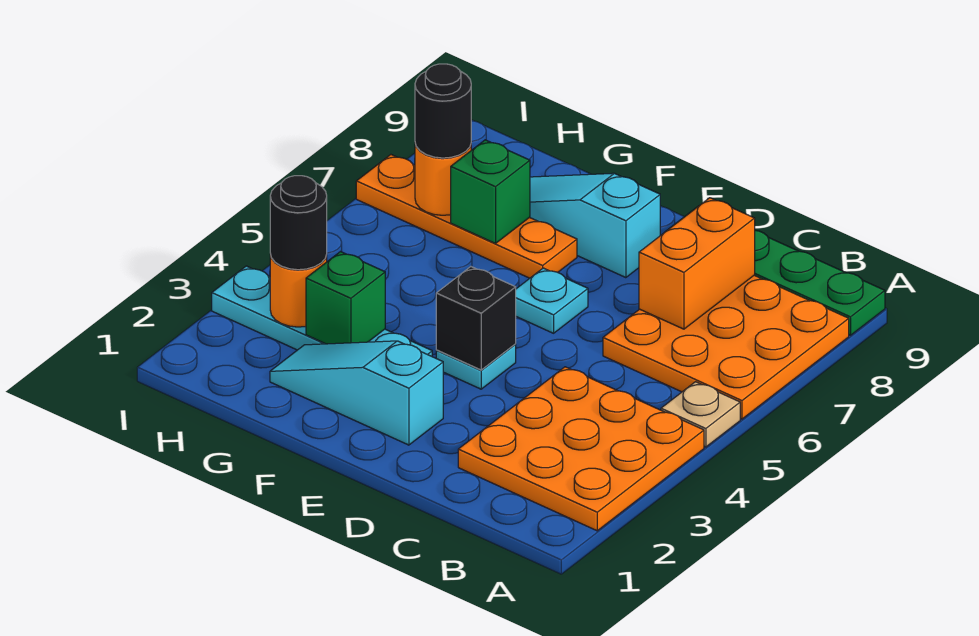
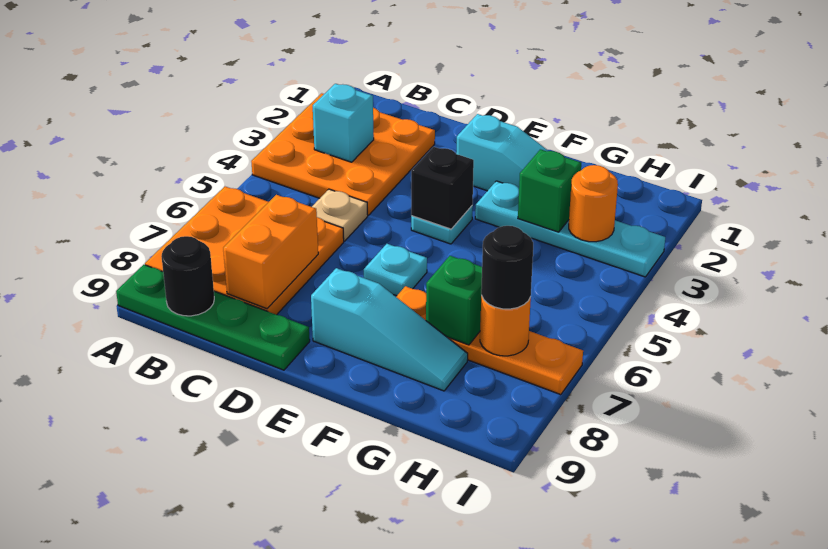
tan plate A5 level 1 -> tan plate C5 level 1
none -> cyan brick B3 level 2
black round brick H3 level 3 -> black round brick B9 level 2

